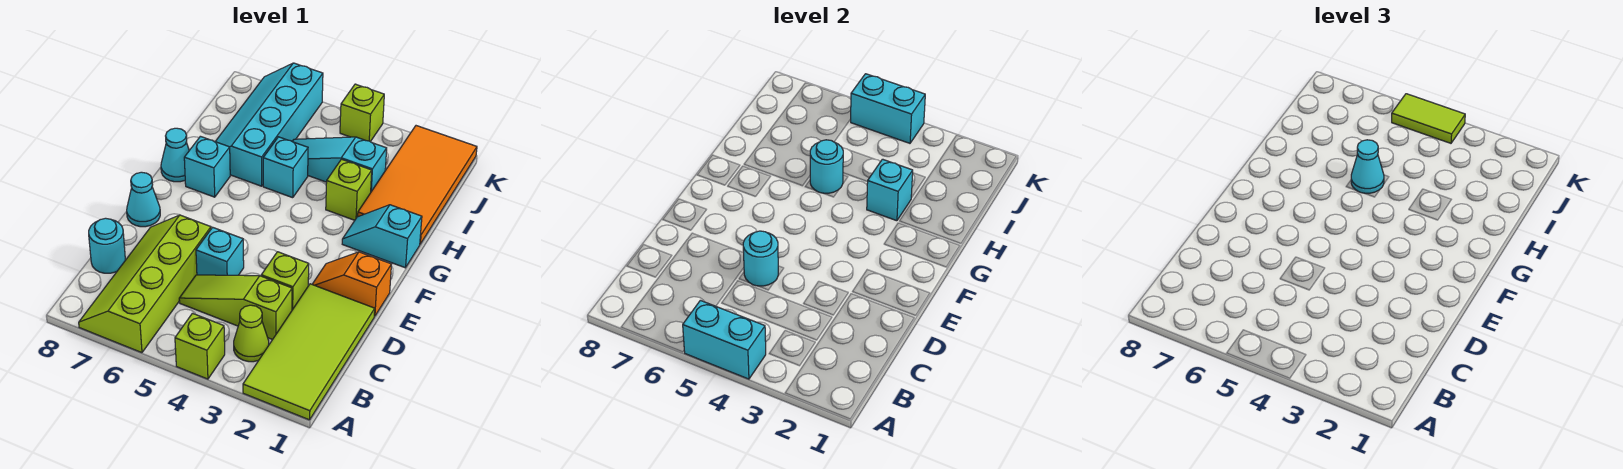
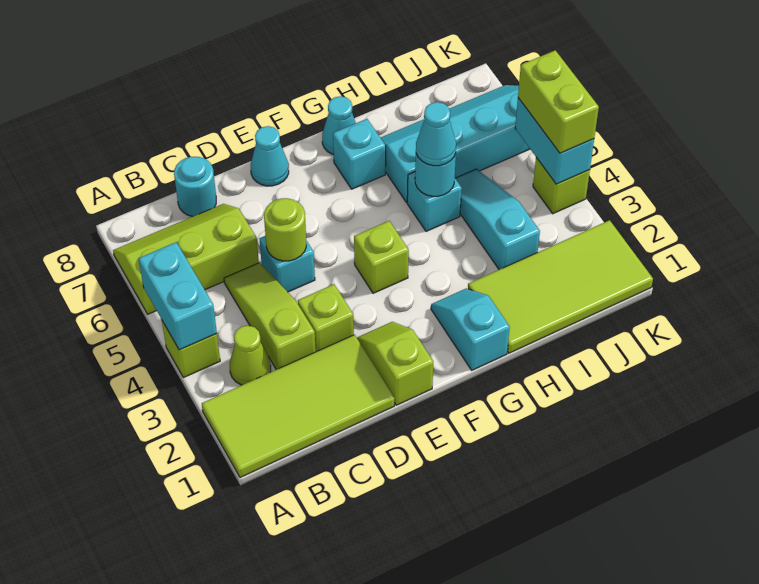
lime slope A6:D7 level 1 top 6 -> lime slope A6:C7 level 1 top 6
cyan round brick D5 level 2 -> lime round brick D5 level 2
orange slope E1:E2 level 1 top 1 -> lime slope E1:E2 level 1 top 1
orange tile H1:K2 level 1 -> lime tile H1:K2 level 1
lime brick H3 level 1 -> lime brick F4 level 1
cyan brick H3 level 2 -> none
lime tile K4:K5 level 3 -> lime brick K4:K5 level 3

